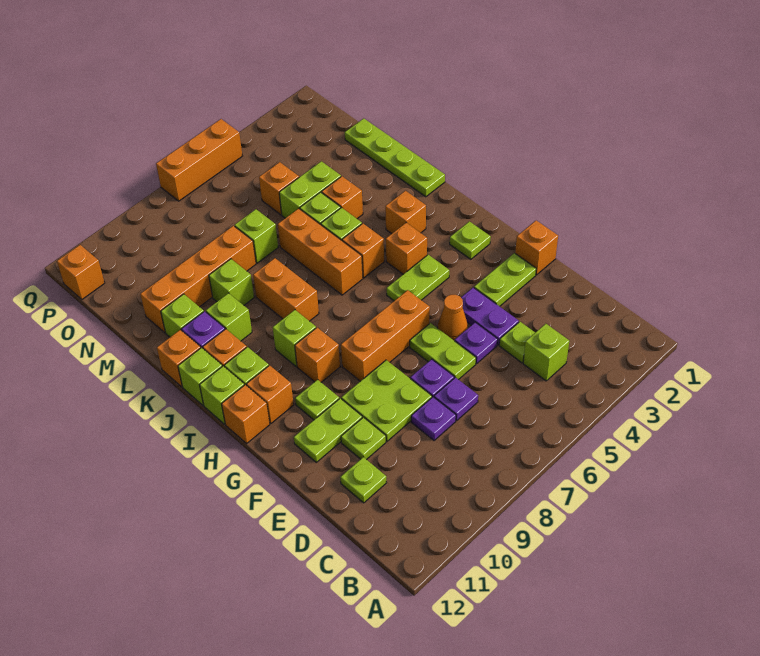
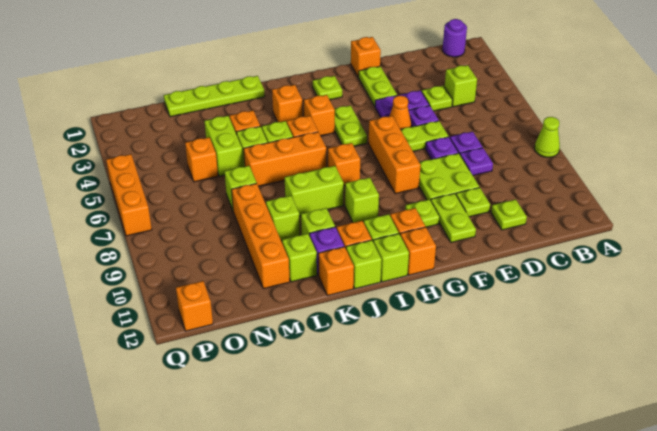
none -> lime cone A8 level 1
none -> purple round brick B1 level 1
orange brick H9 level 1 -> orange brick I7 level 1
orange brick J8:K8 level 1 -> lime brick J8:K8 level 1

